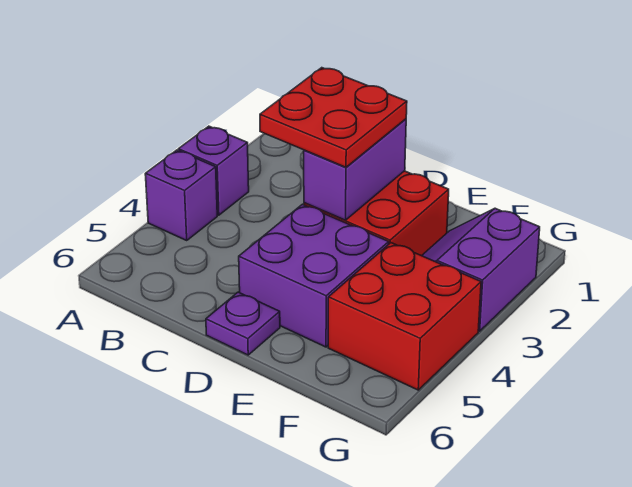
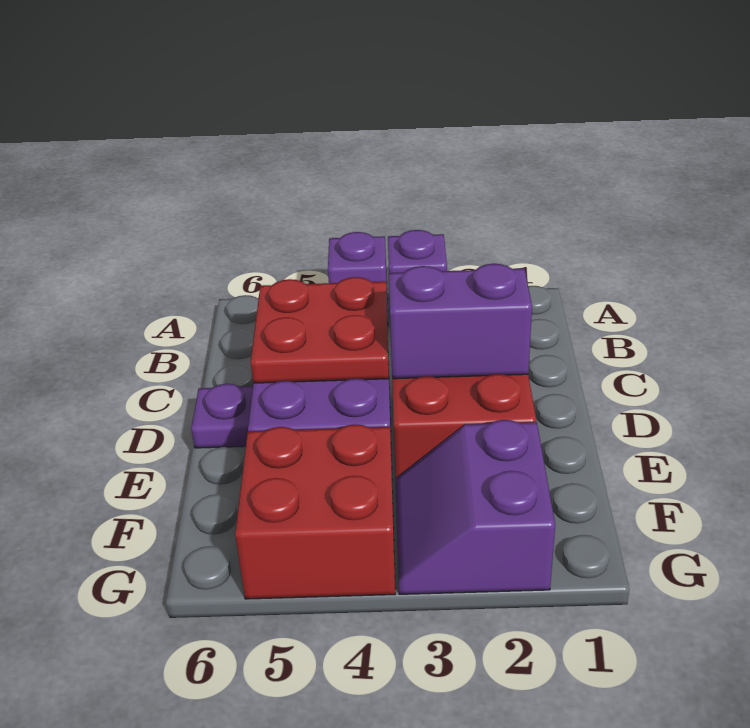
red plate C2:D3 level 3 -> red plate C4:D5 level 2
purple slope F2:G3 level 1 top G -> purple slope F2:G3 level 1 top 2

